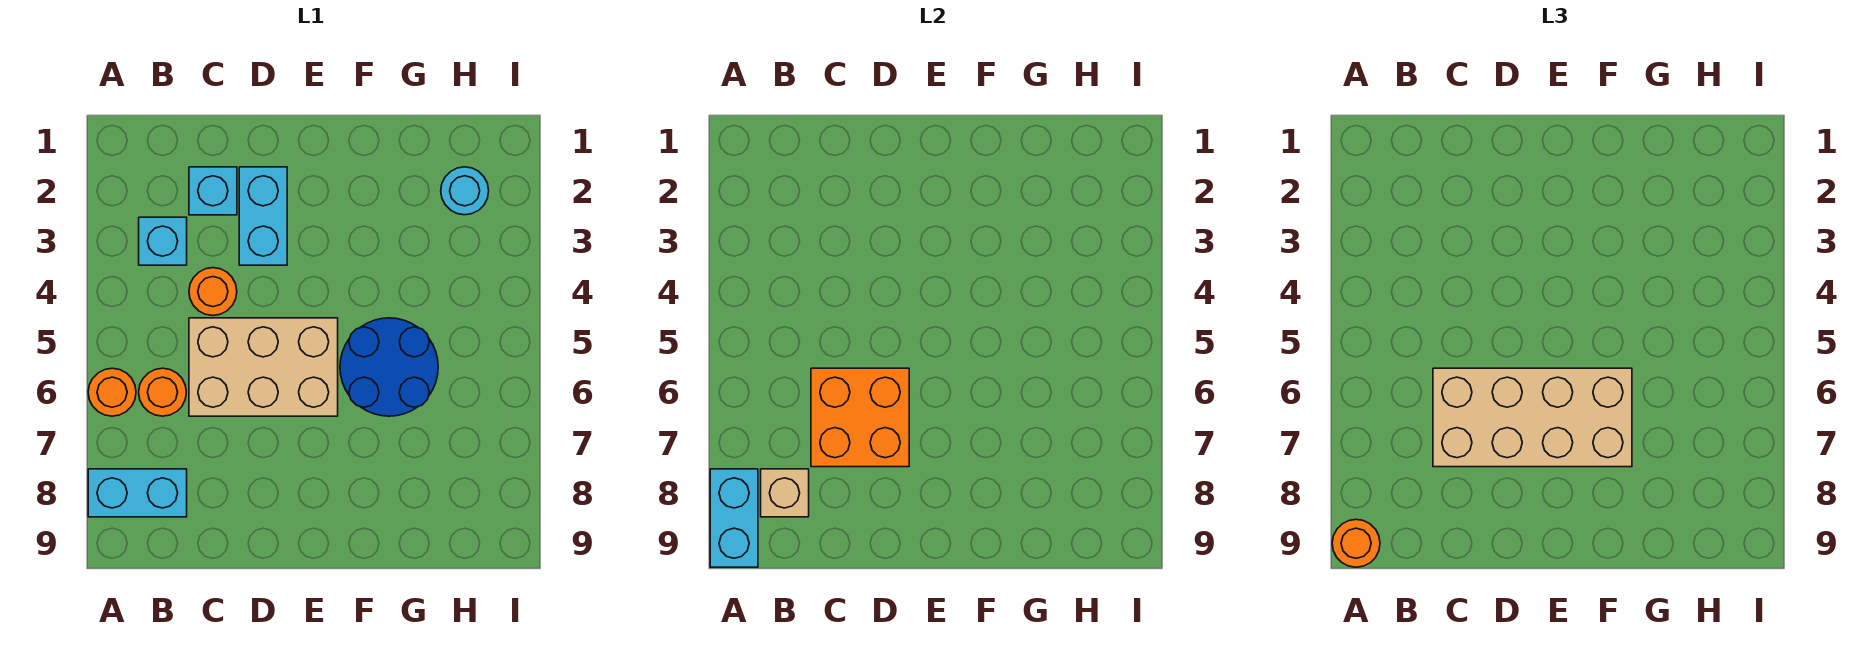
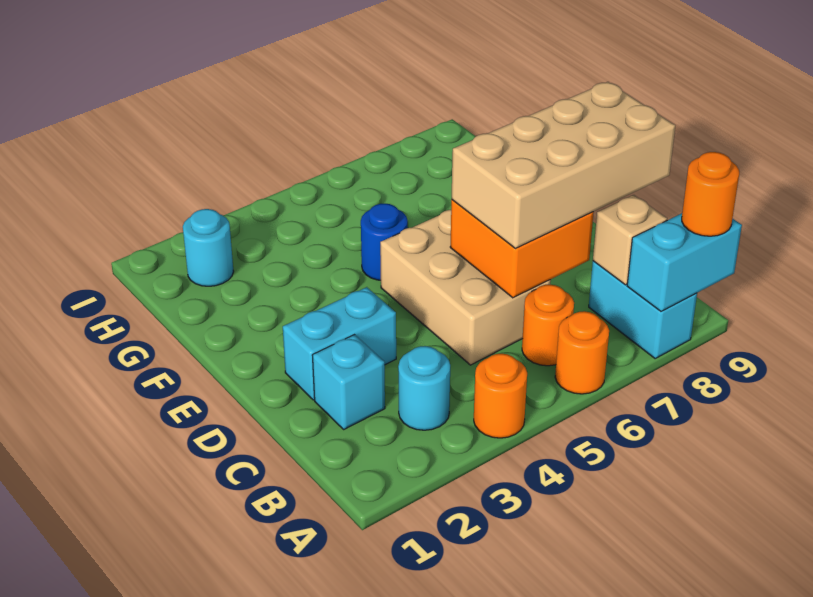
cyan brick B3 level 1 -> cyan round brick B3 level 1
orange round brick C4 level 1 -> orange round brick A4 level 1
tan brick C6:F7 level 3 -> tan brick C6:D9 level 3
blue round brick F5:G6 level 1 -> blue round brick F5 level 1

